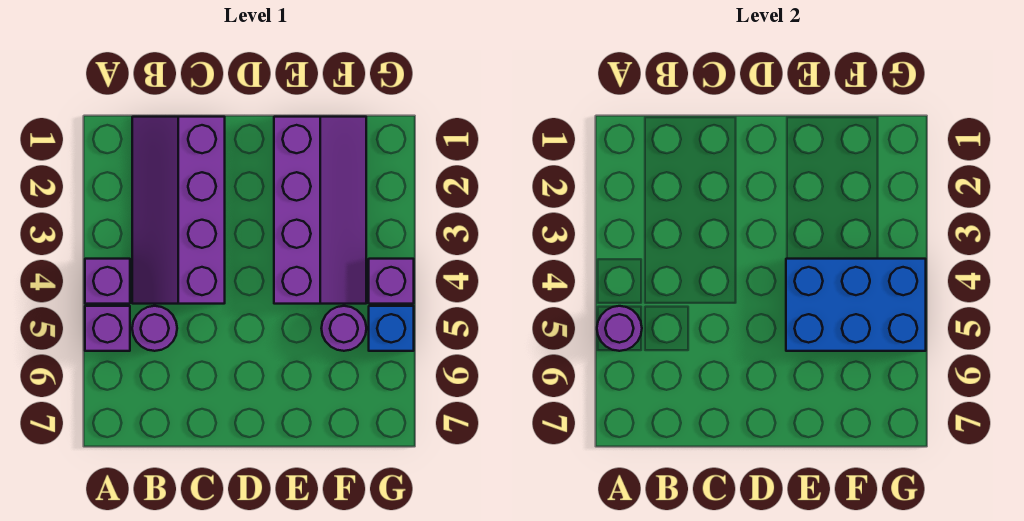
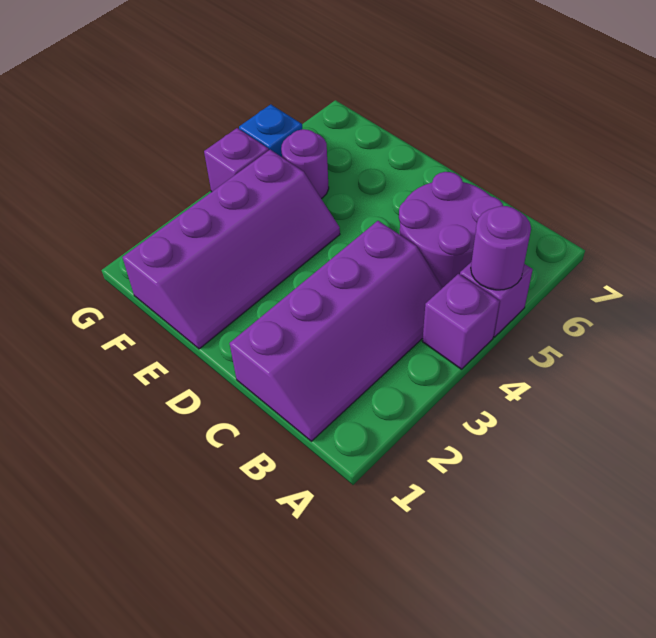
purple round brick B5 level 1 -> purple round brick B5:C6 level 1
purple slope E1:F4 level 1 top E -> purple slope E1:F4 level 1 top F
blue brick E4:G5 level 2 -> none

